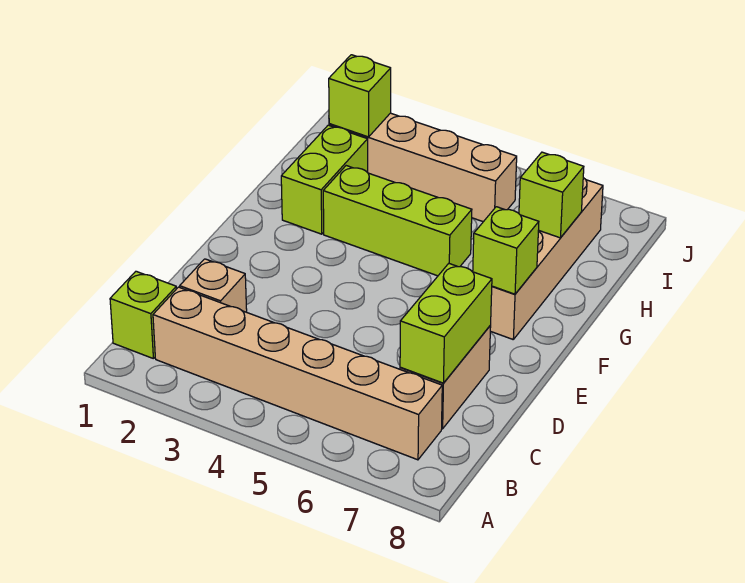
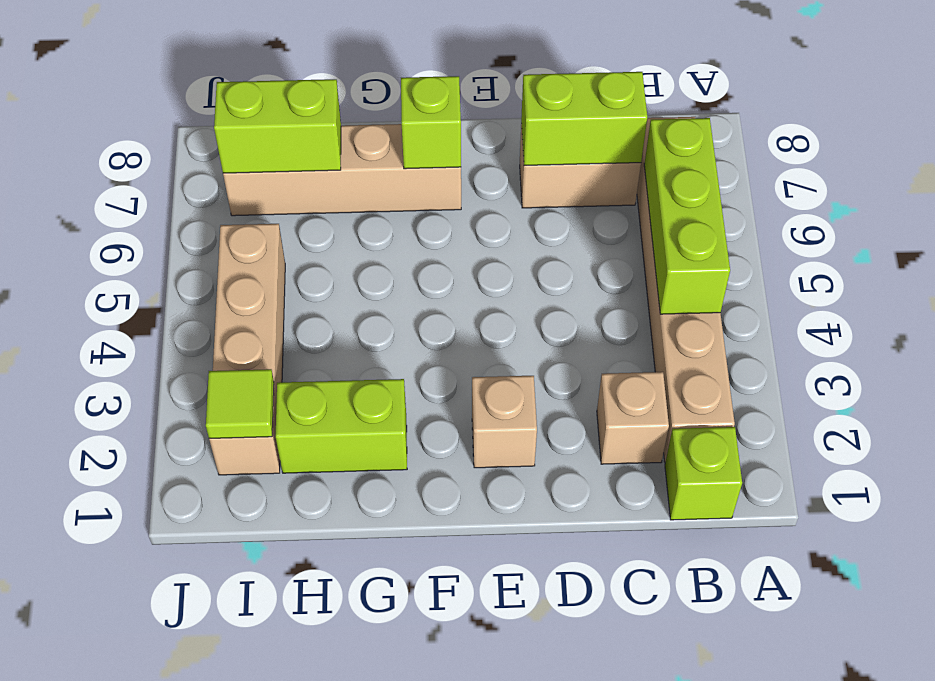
none -> tan brick E2 level 1
lime brick G3:G5 level 1 -> lime brick B4:B6 level 2
lime brick H7 level 2 -> lime brick H7:I7 level 2
lime brick I2 level 2 -> lime tile I2 level 2

